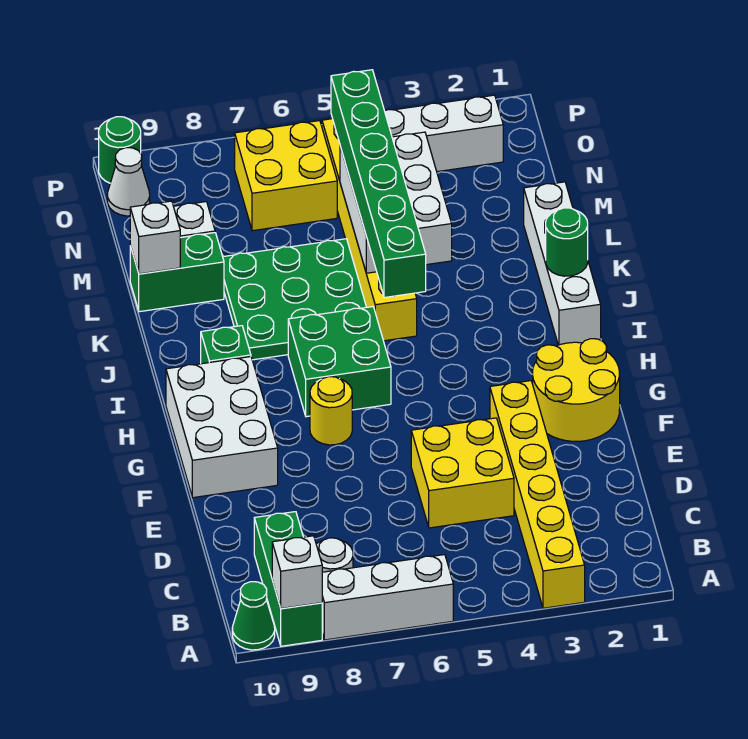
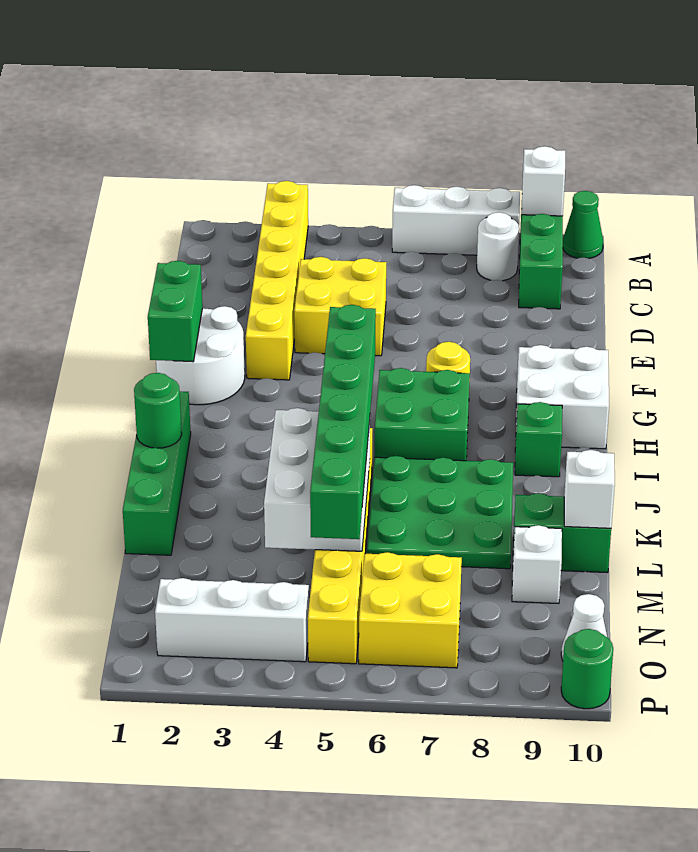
yellow round brick F1:G2 level 1 -> white round brick F1:G2 level 1
none -> green brick F1:G1 level 2
white brick F9:H10 level 1 -> white brick G9:H10 level 1
white brick I1:L1 level 1 -> green brick I1:L1 level 1

